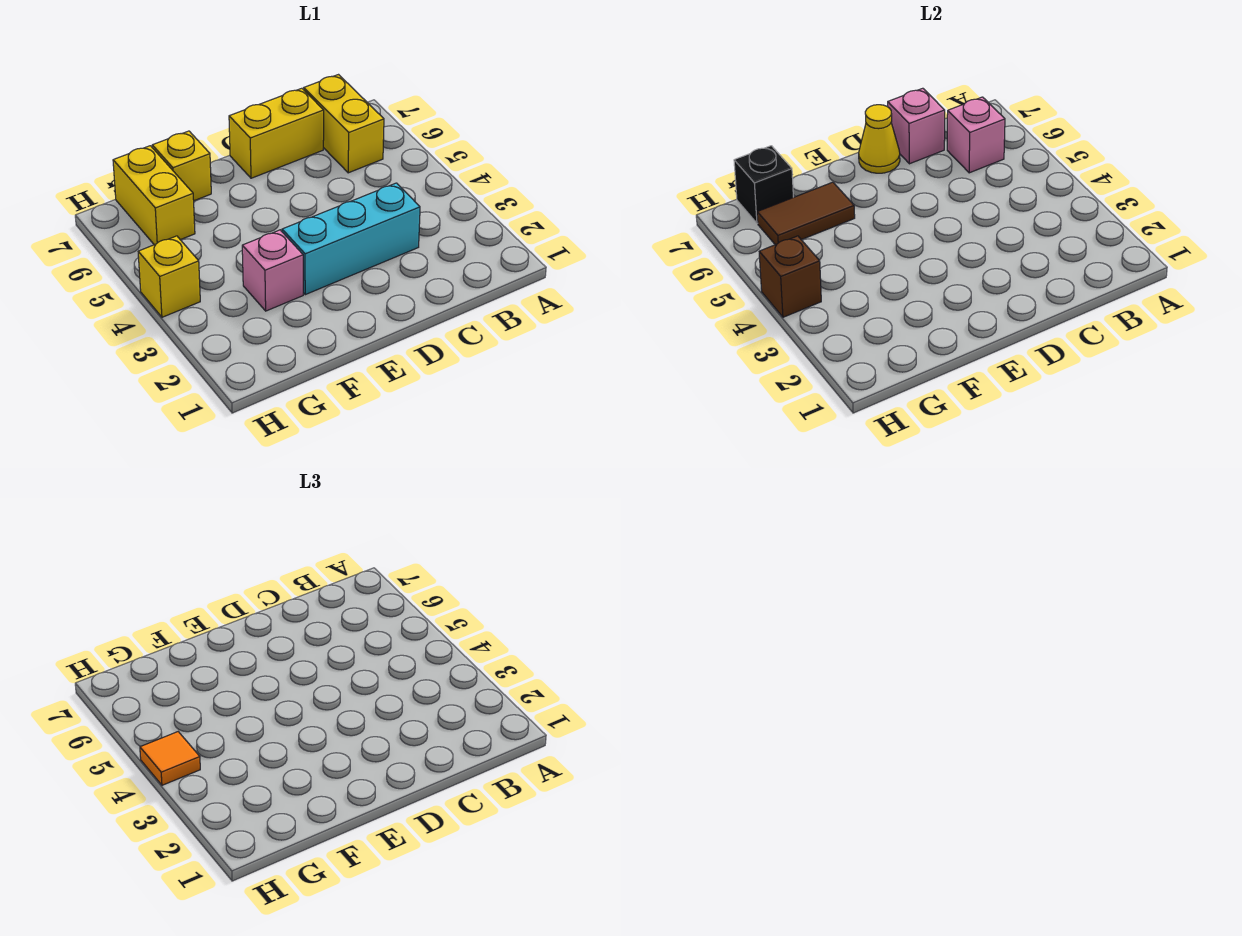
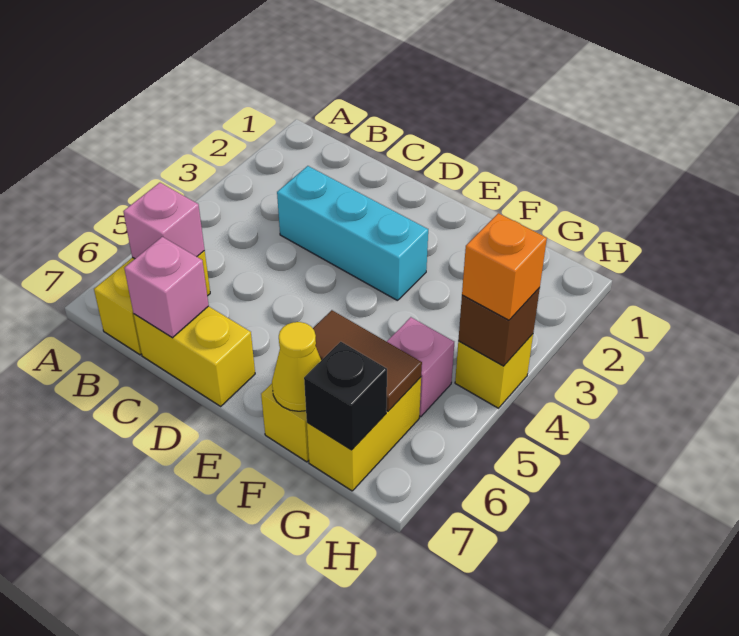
yellow cone D7 level 2 -> yellow cone F7 level 2
pink brick F3 level 1 -> pink brick G5 level 1
orange tile H4 level 3 -> orange brick H4 level 3

